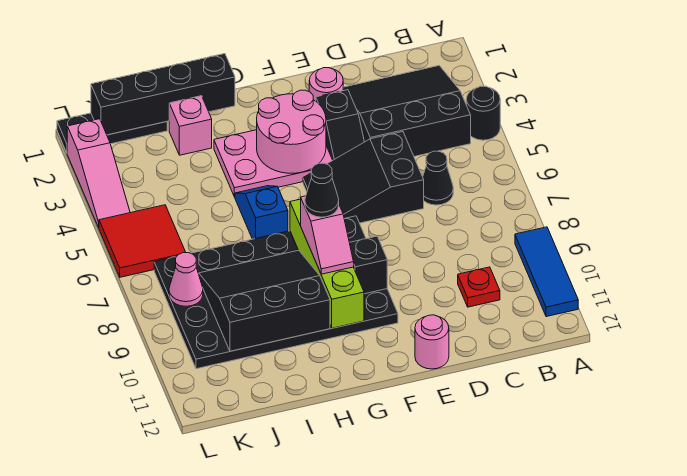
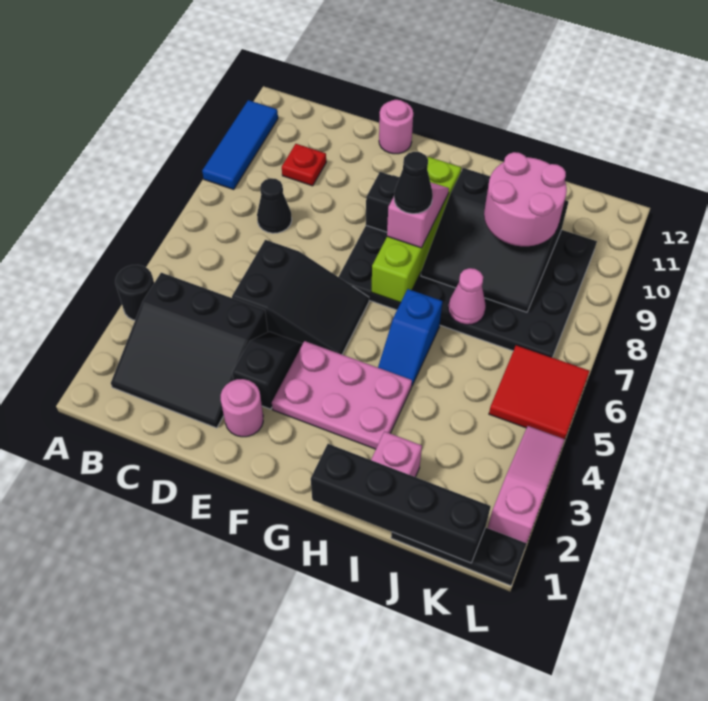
black cone C6 level 1 -> black cone C8 level 1
pink round brick F3:G4 level 2 -> pink round brick I9:J10 level 3
pink cone K8 level 2 -> pink cone I7 level 2

